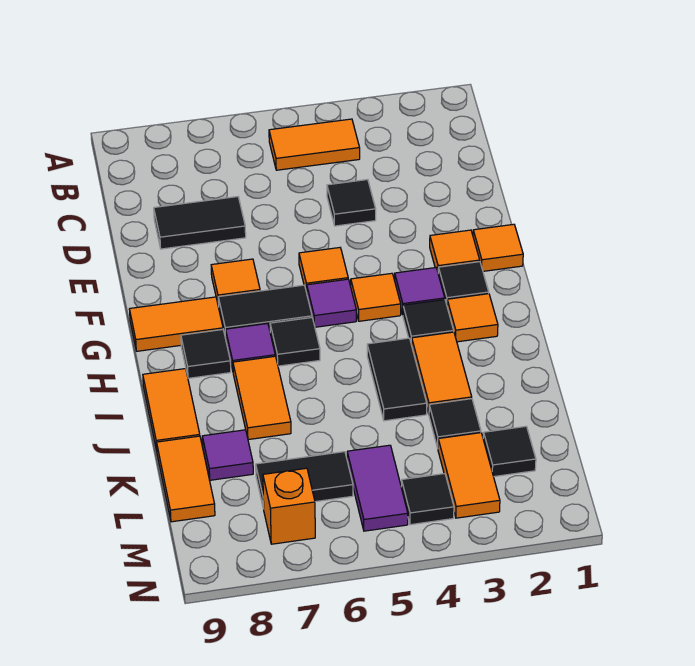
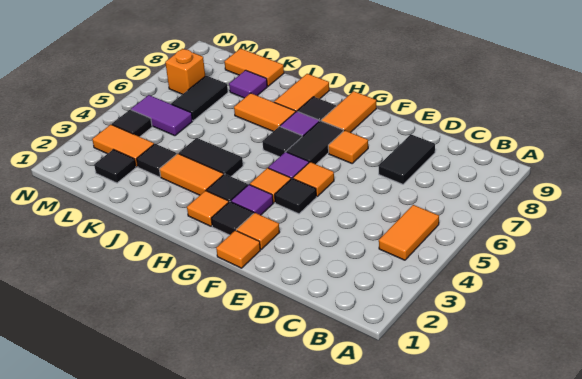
black tile D4 level 1 -> black tile F4 level 1
orange tile I9:J9 level 1 -> orange tile I8:I9 level 1

